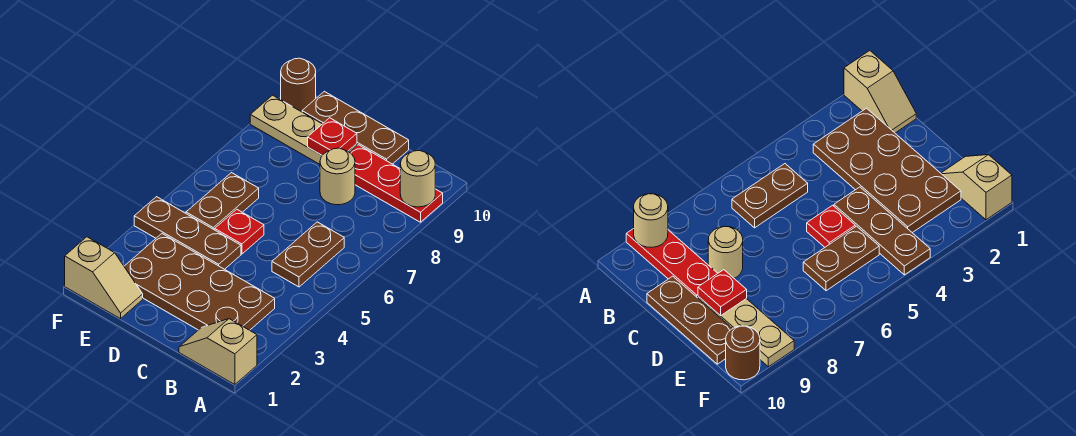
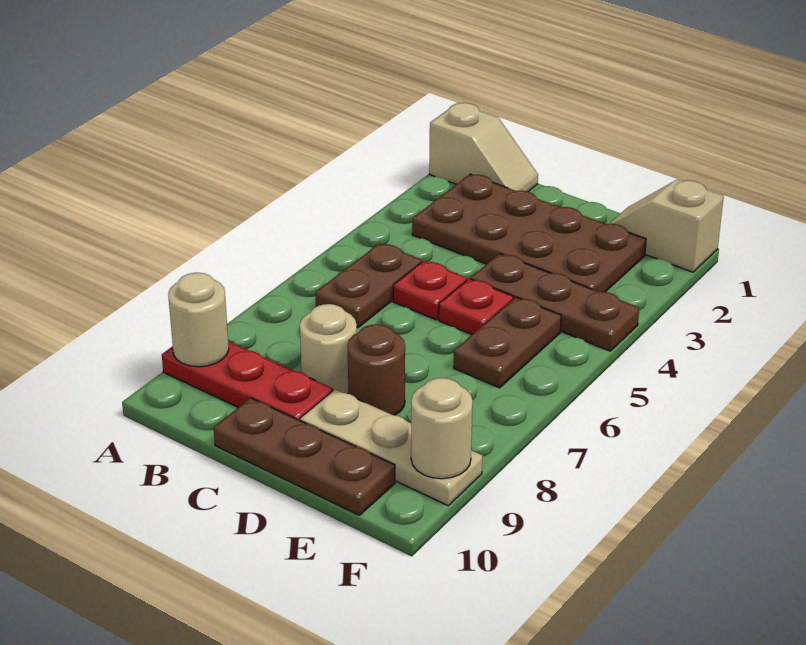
red plate D9 level 2 -> red plate C5 level 1
none -> tan round brick F9 level 2
brown round brick F10 level 1 -> brown round brick D8 level 1

